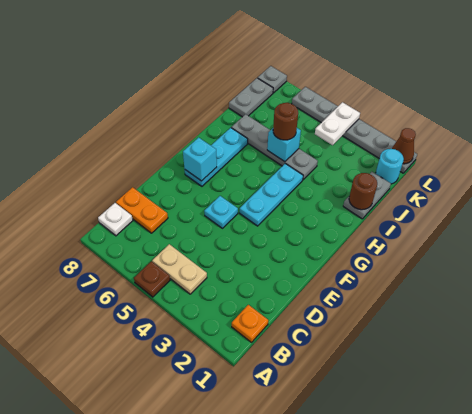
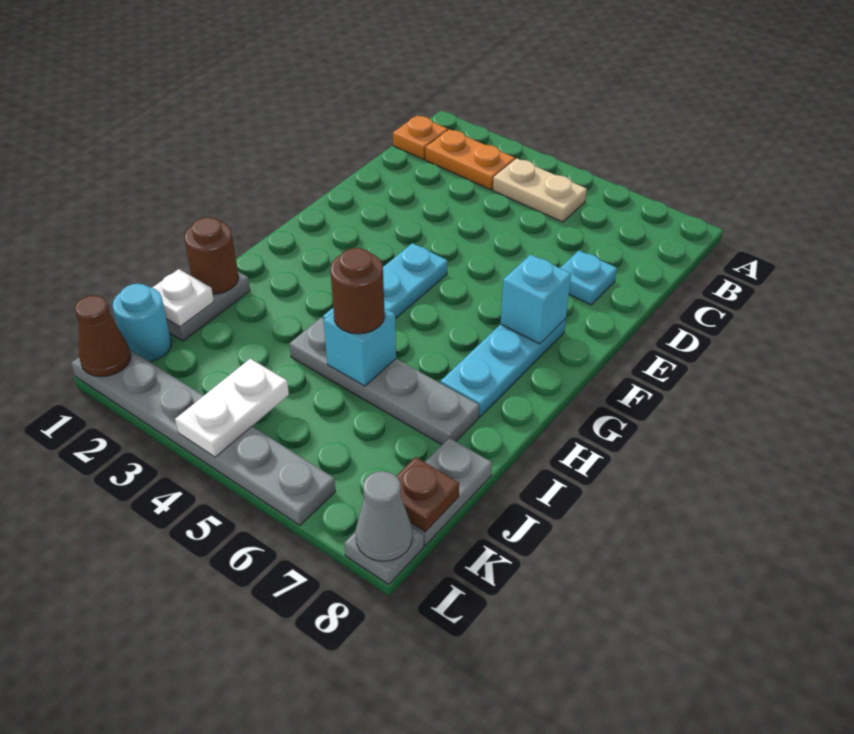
brown plate A5 level 1 -> brown plate K8 level 2
white plate B8 level 1 -> white plate J1 level 2
orange plate C7:C8 level 1 -> orange plate B2:B3 level 1
cyan plate E5 level 1 -> cyan plate D7 level 1
none -> grey cone L8 level 2

